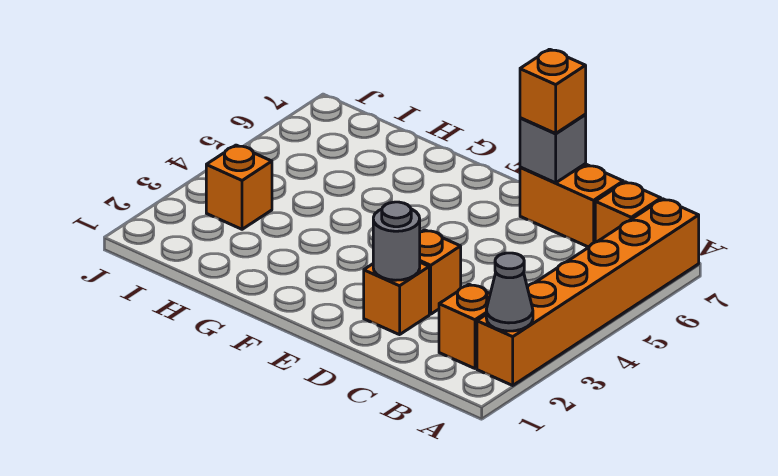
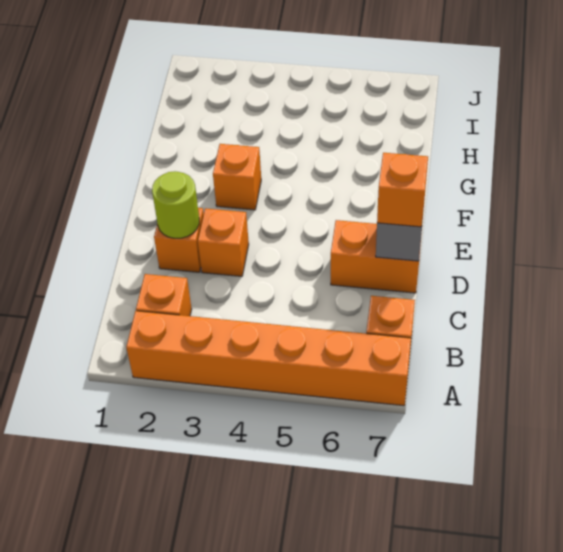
grey cone A2 level 2 -> none
orange brick C7:D7 level 1 -> orange brick D6:D7 level 1
grey round brick D2 level 2 -> lime round brick D2 level 2
orange brick I3 level 1 -> orange brick F3 level 1

